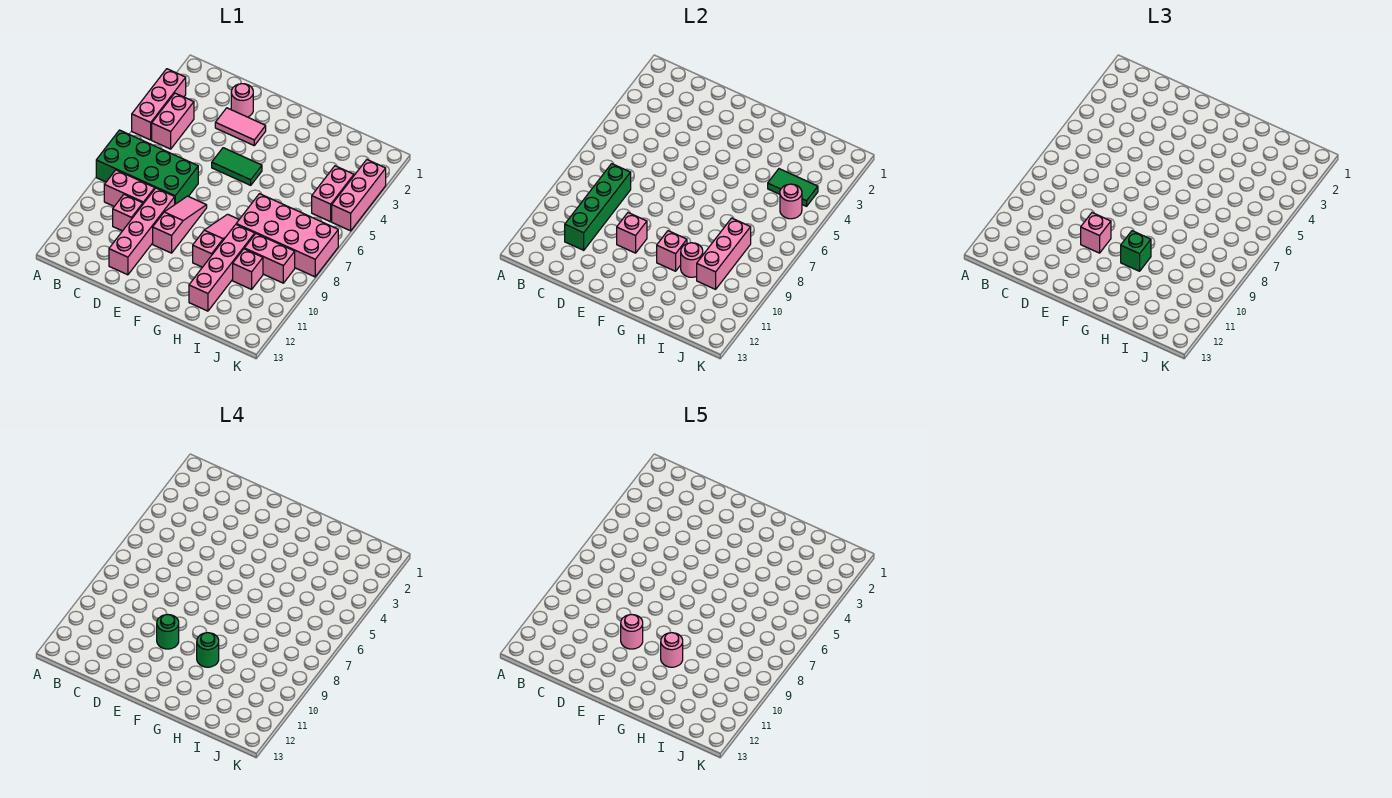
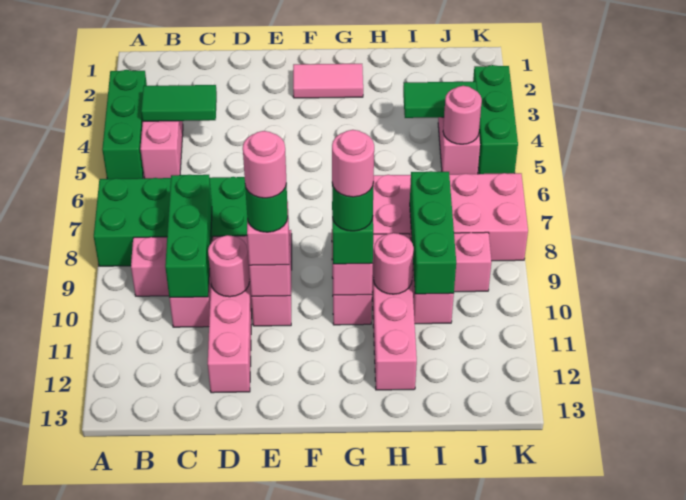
pink brick A3:A5 level 1 -> green brick A3:A5 level 1
green brick C8:C11 level 2 -> green brick C8:C10 level 2
pink round brick D2 level 1 -> pink round brick D10 level 2
pink tile D3:E3 level 1 -> pink tile F2:G2 level 1
green tile E5:F5 level 1 -> green tile B4:C4 level 2
pink brick I8:I10 level 2 -> green brick I8:I10 level 2
pink brick K3:K5 level 1 -> green brick K3:K5 level 1

